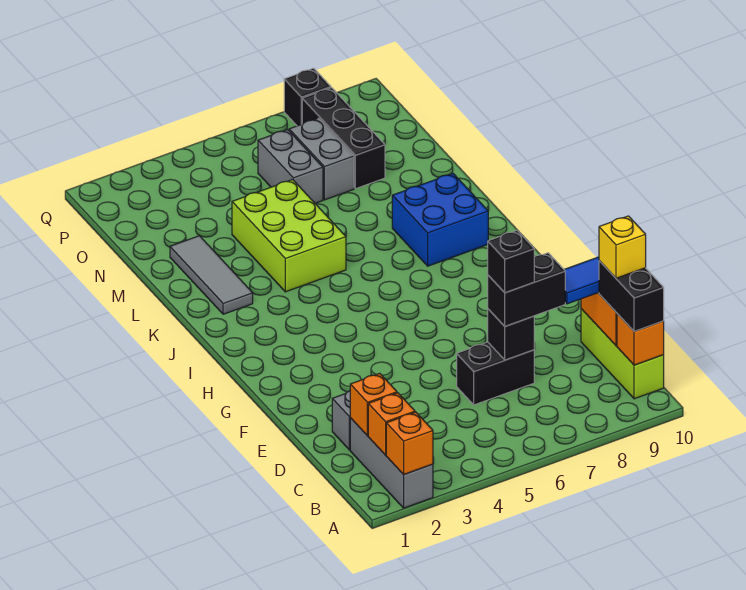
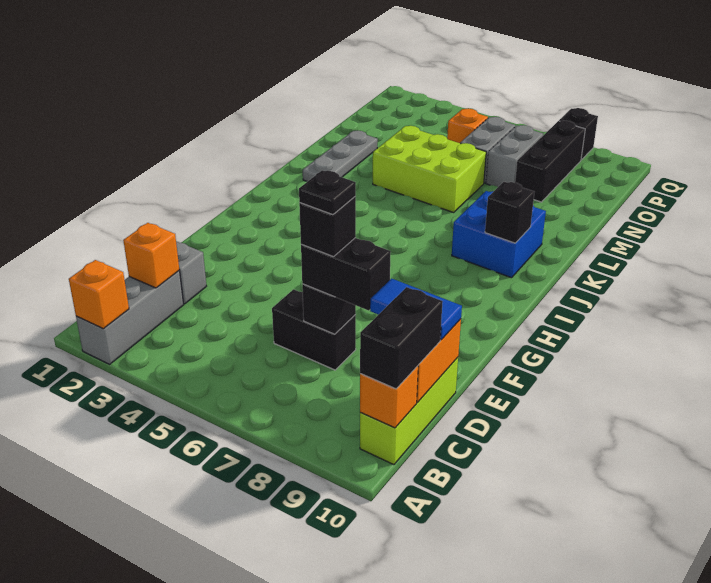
orange brick B2 level 2 -> orange brick O5 level 1
yellow brick C10 level 4 -> none
none -> black plate D7 level 5
none -> black brick J9 level 2
grey tile K2:M2 level 1 -> grey plate K2:M2 level 1
lime brick K4:M5 level 1 -> lime brick L4:M6 level 1

